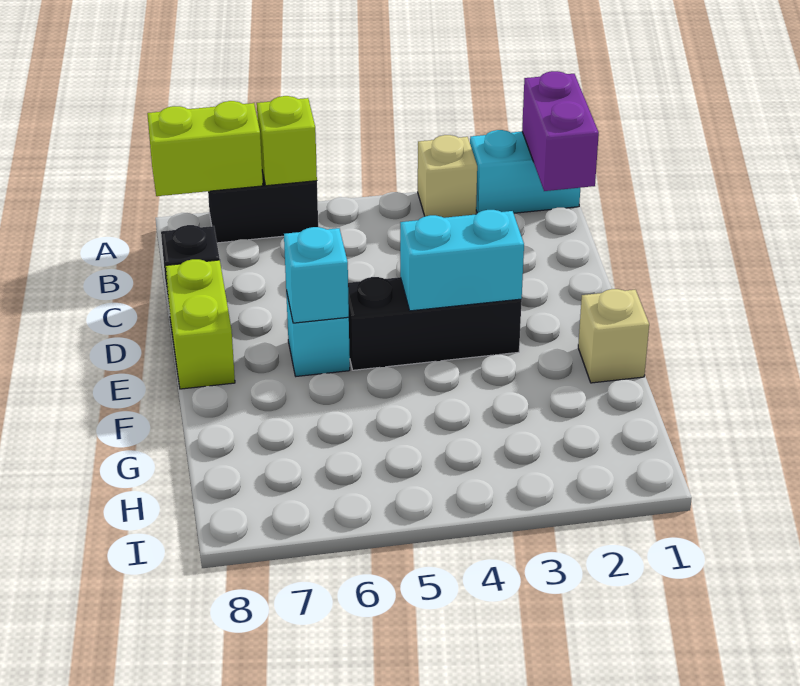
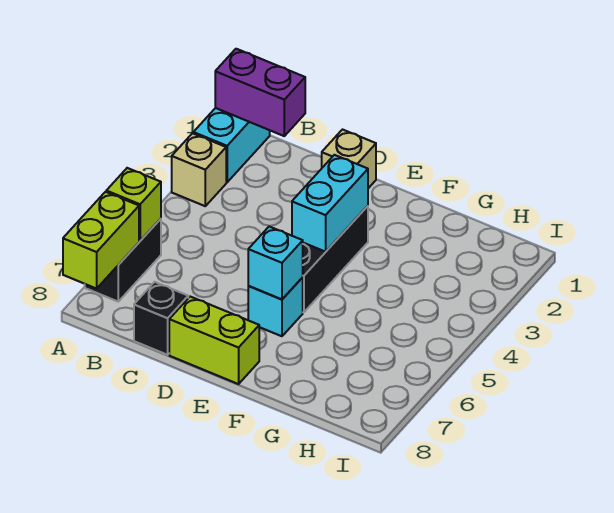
tan brick F1 level 1 -> tan brick D1 level 1

